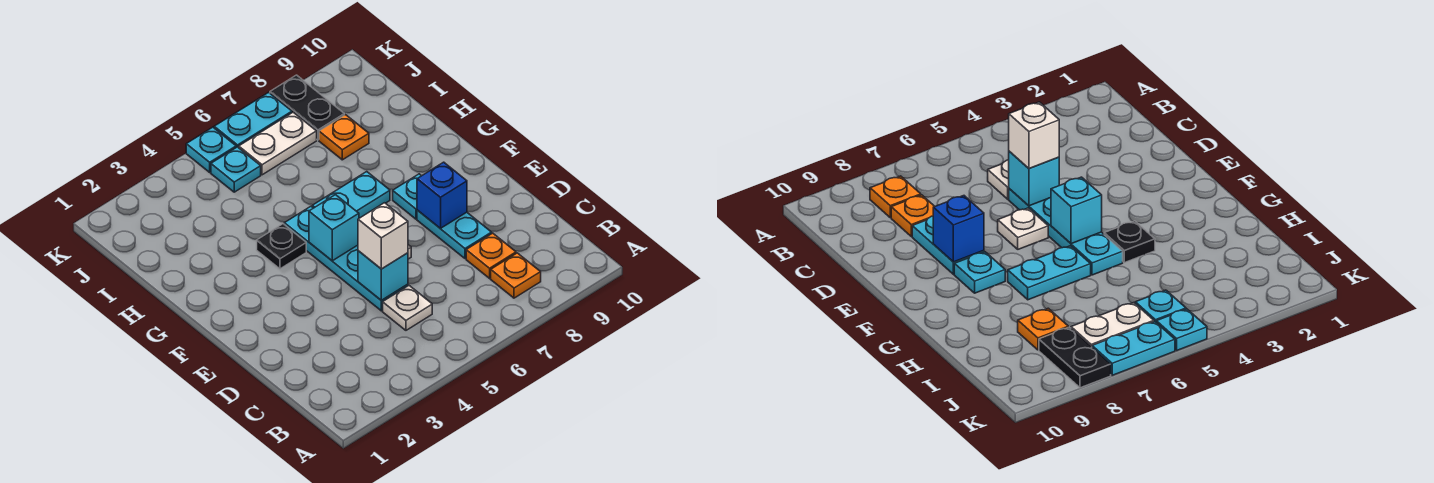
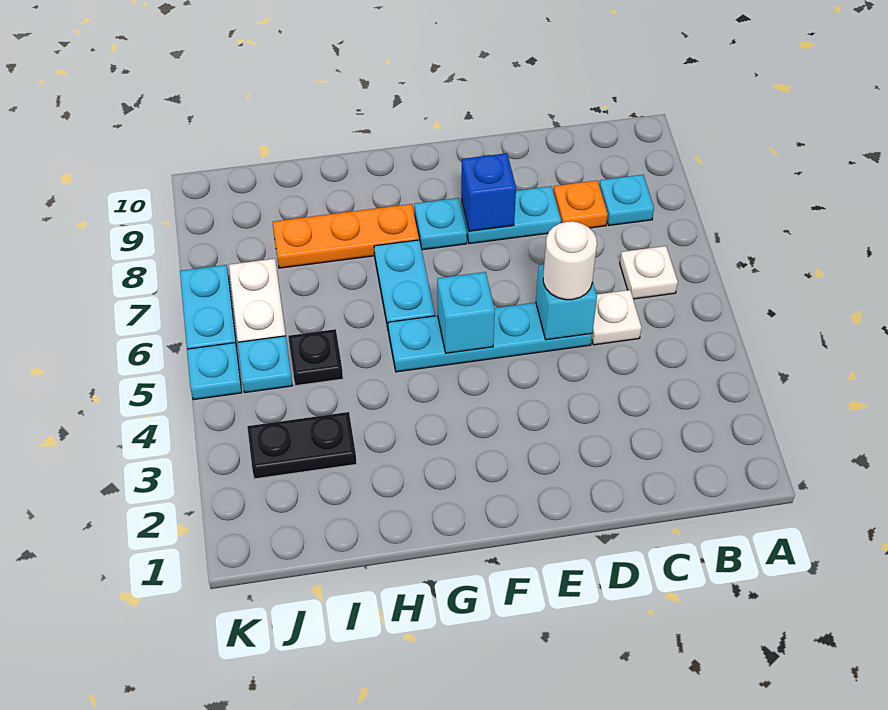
orange plate B8 level 1 -> cyan plate B8 level 1
white brick D5 level 3 -> white round brick D5 level 3
white plate E6 level 1 -> white plate B6 level 1
black plate G4 level 1 -> black plate I5 level 1
orange plate I8 level 1 -> orange plate G8:I8 level 1
black plate J8:K8 level 1 -> black plate I3:J3 level 1

